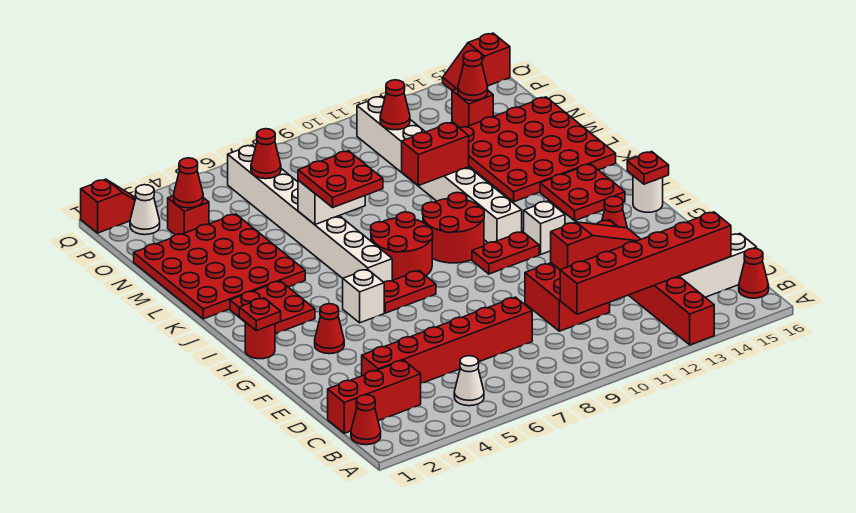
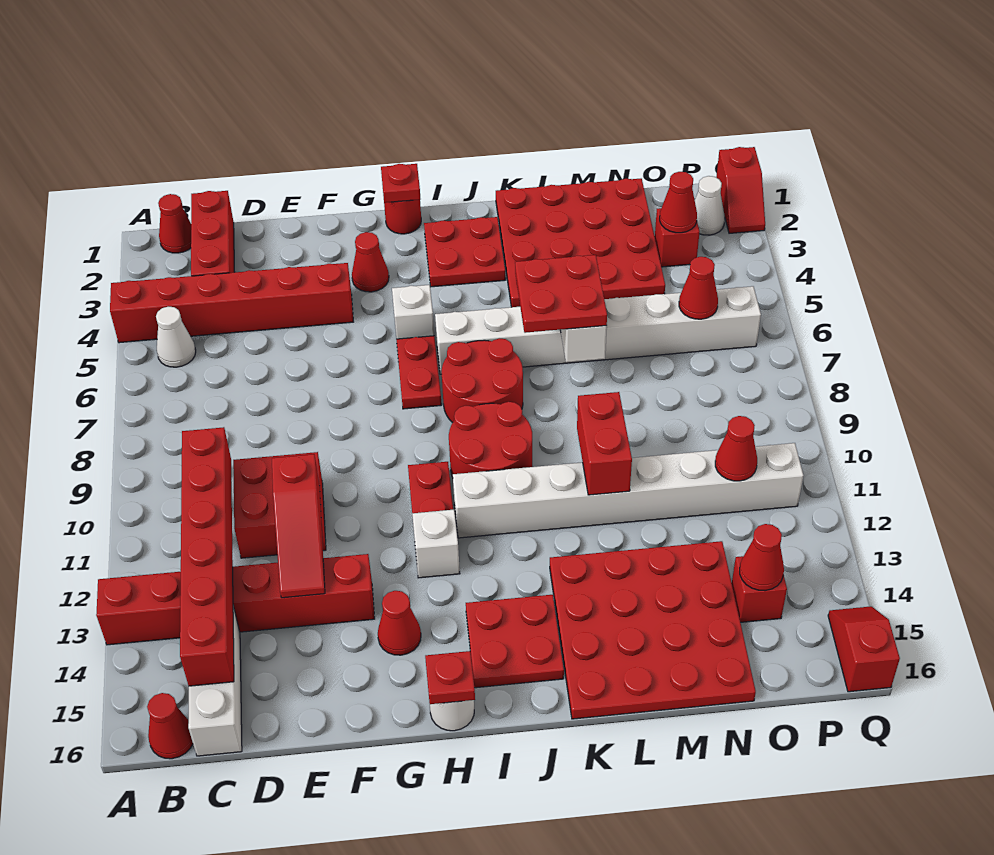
red brick D3:D8 level 1 -> red brick A4:F4 level 1

